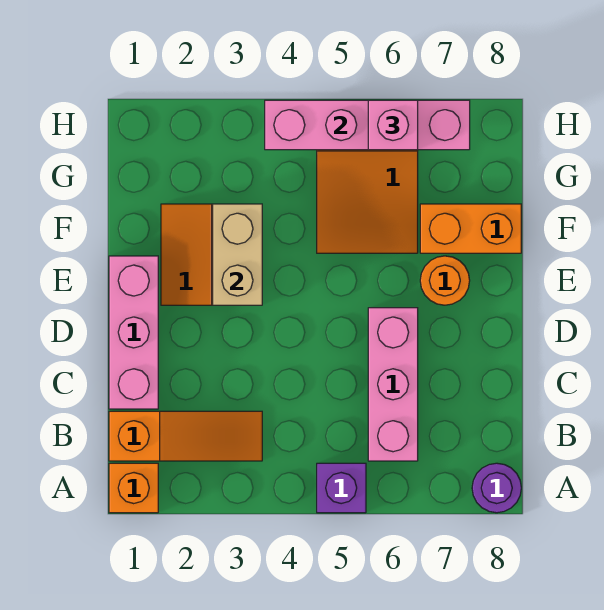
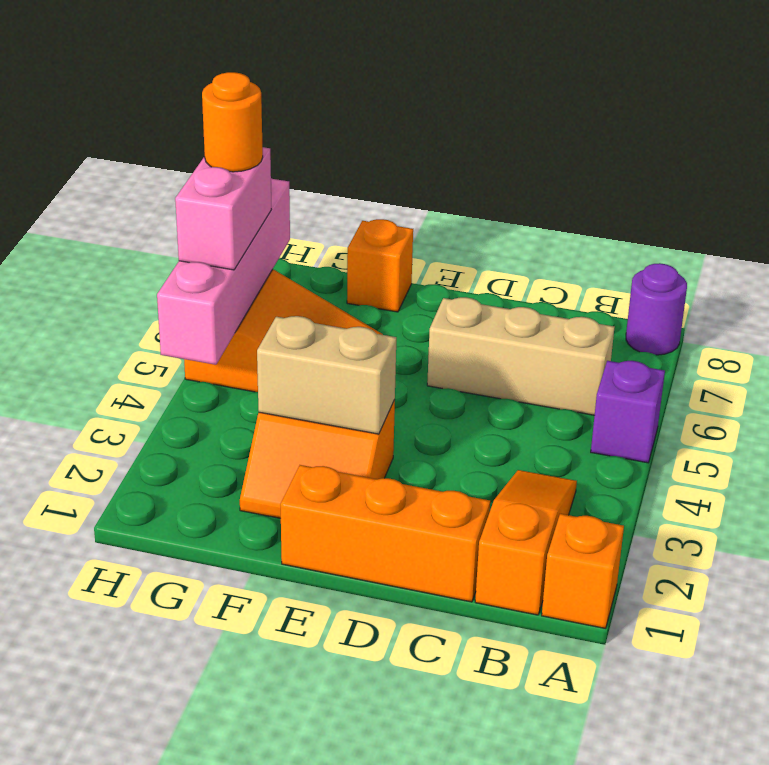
pink brick B6:D6 level 1 -> tan brick B6:D6 level 1
pink brick C1:E1 level 1 -> orange brick C1:E1 level 1
orange round brick E7 level 1 -> orange round brick H6 level 4
orange brick F7:F8 level 1 -> orange brick F8 level 1
pink brick H6 level 3 -> pink brick H5:H6 level 3

